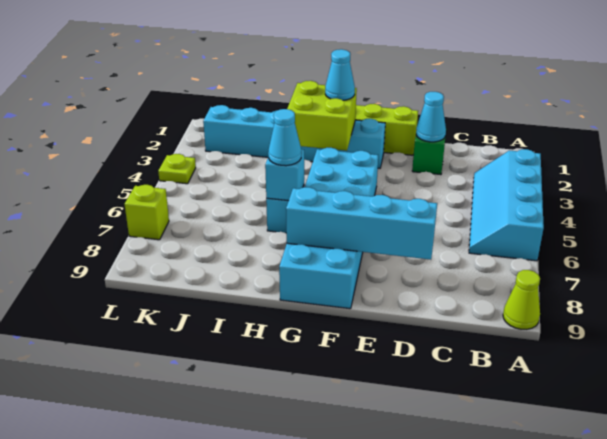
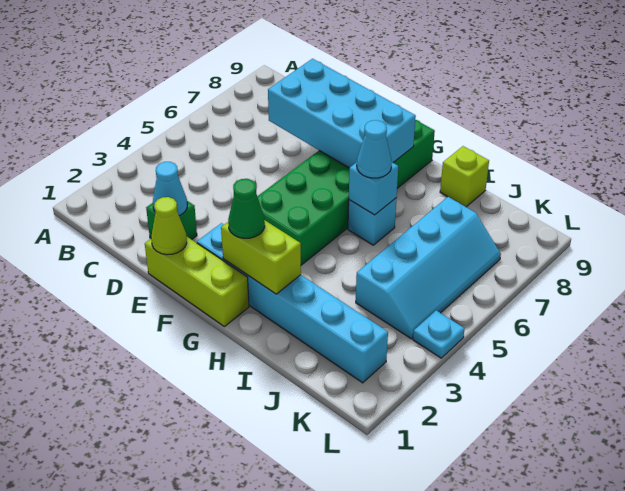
cyan slope A3:B6 level 1 top A -> cyan slope J4:K7 level 1 top J
lime cone A9 level 1 -> lime cone E1 level 2
cyan brick D8:G8 level 2 -> cyan brick D7:G8 level 2
cyan brick F4:G9 level 1 -> green brick F4:G9 level 1
lime brick G2:H3 level 2 -> lime brick G2:H2 level 2
cyan cone G2 level 3 -> green cone G2 level 3
lime plate L4 level 1 -> cyan plate L4 level 1
lime brick L7 level 1 -> lime brick I9 level 1

